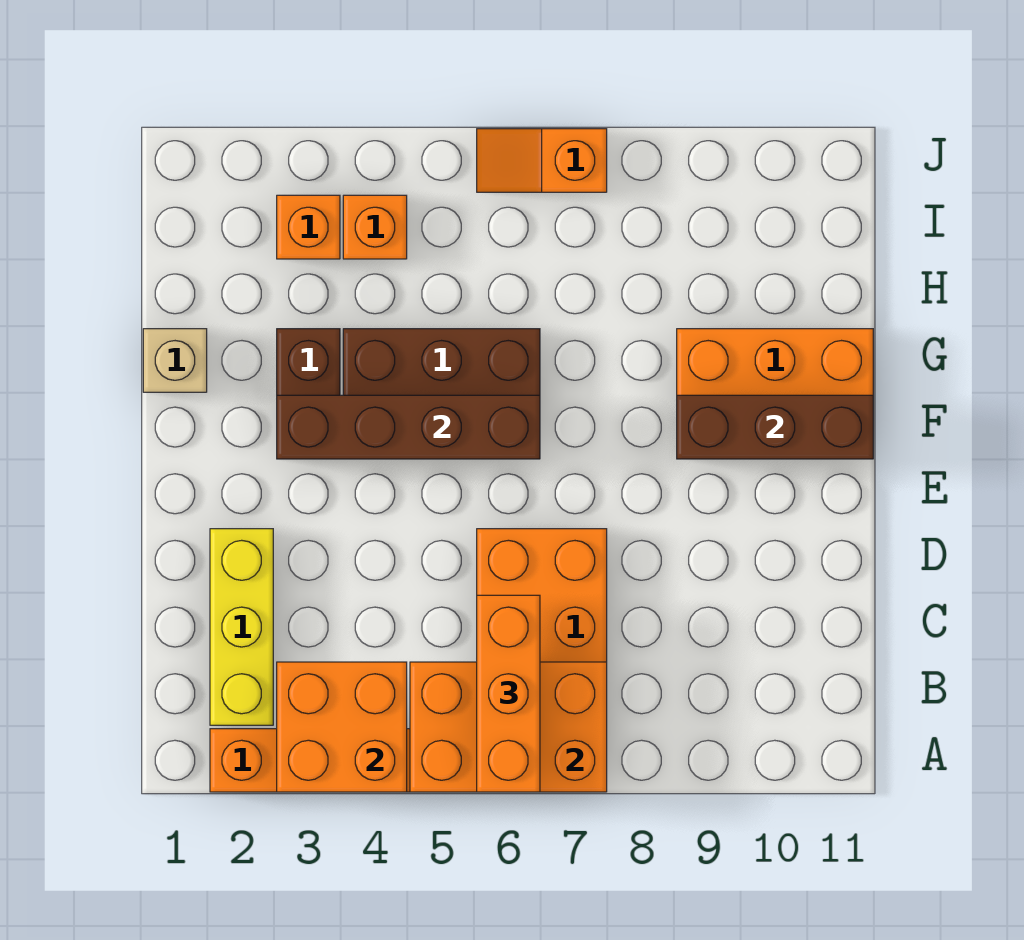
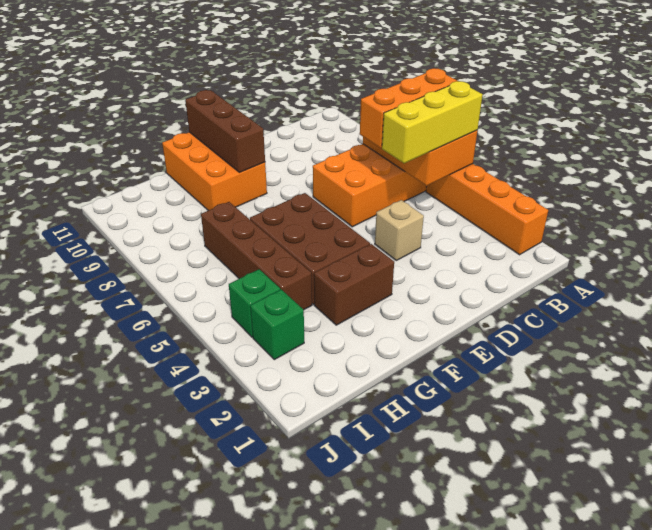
orange brick A3:B4 level 2 -> none
yellow brick B2:D2 level 1 -> yellow brick A5:C5 level 3
brown brick F3:F6 level 2 -> brown brick H4:H7 level 1
tan brick G1 level 1 -> tan brick D4 level 1
orange brick I3 level 1 -> green brick I3 level 1
orange brick I4 level 1 -> green brick I4 level 1
orange slope J6:J7 level 1 top 7 -> none

